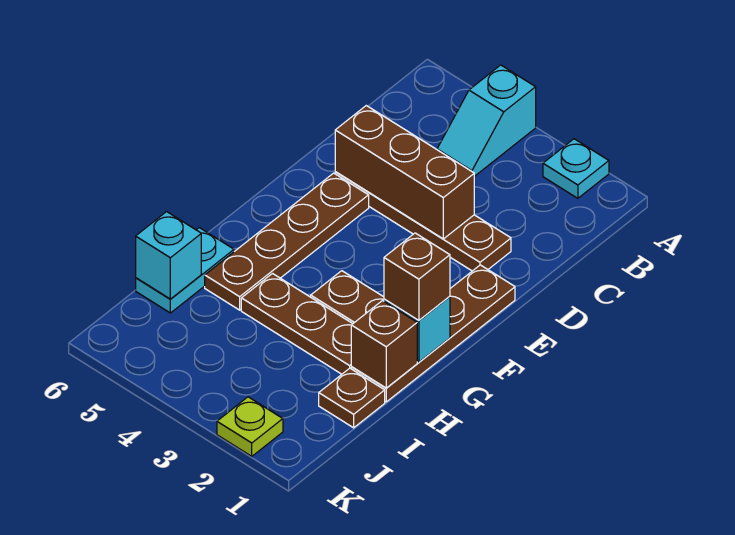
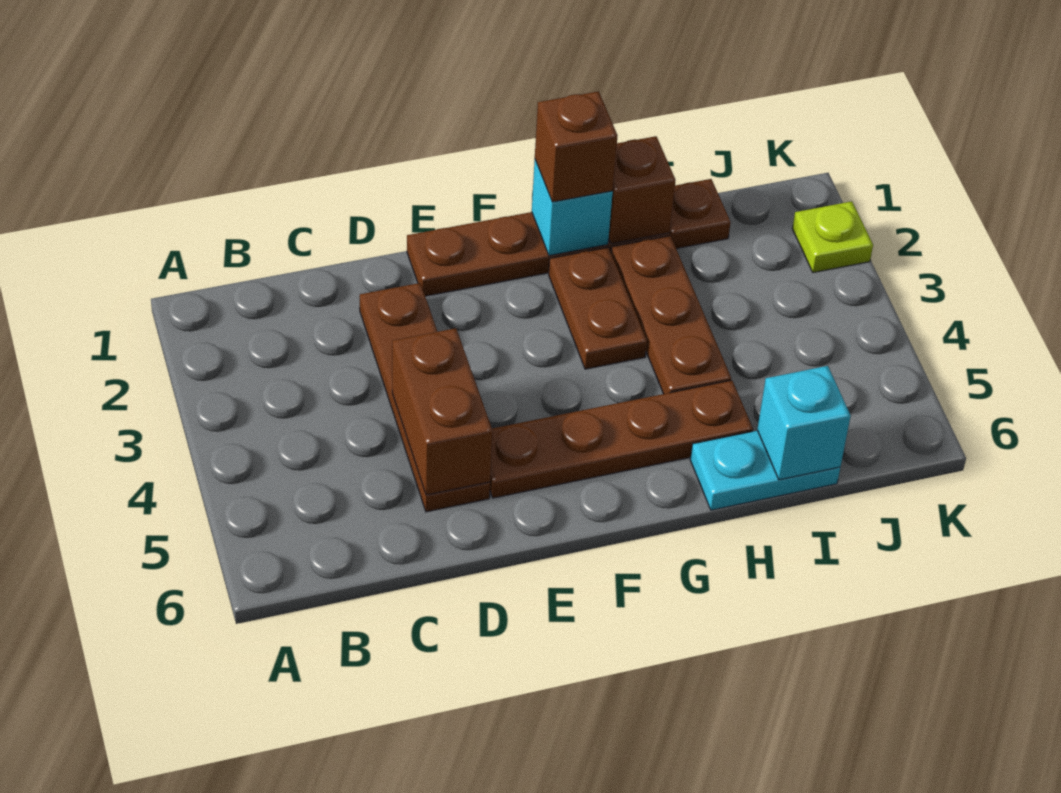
cyan plate A2 level 1 -> none
cyan slope A4:B4 level 1 top A -> none
brown brick D3:D5 level 2 -> brown brick D4:D5 level 2

